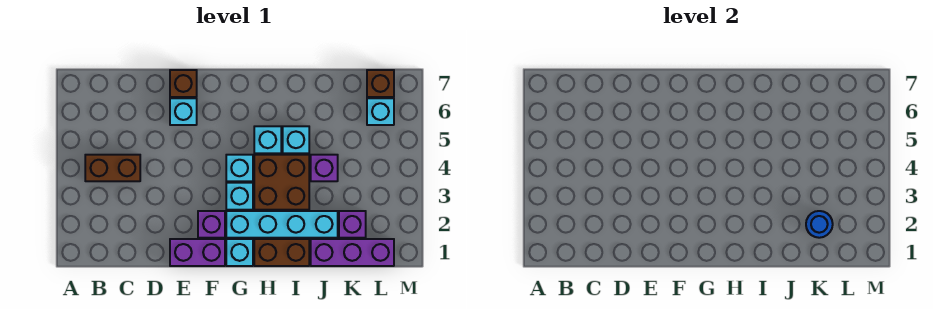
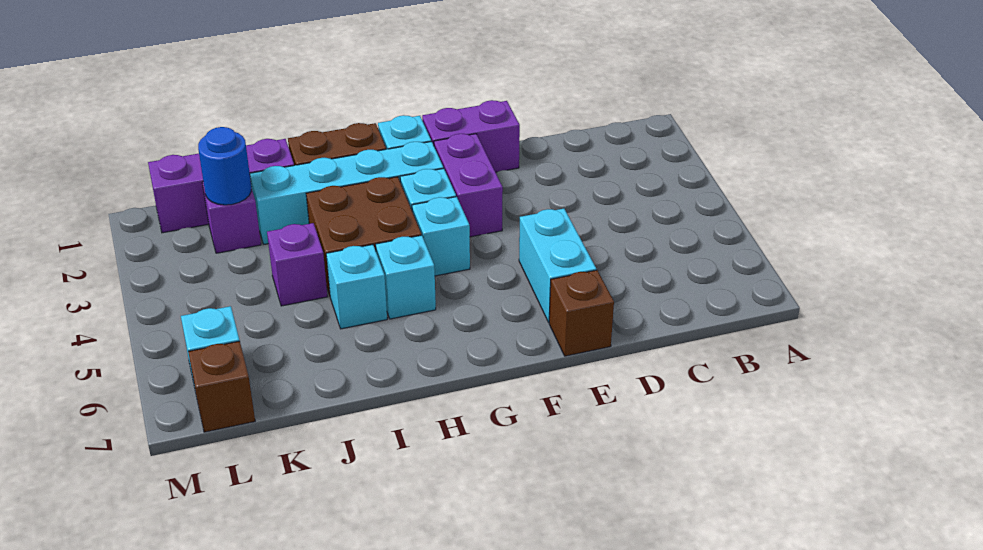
brown brick B4:C4 level 1 -> none
cyan brick E6 level 1 -> cyan brick E5:E6 level 1
purple brick F2 level 1 -> purple brick F2:F3 level 1

